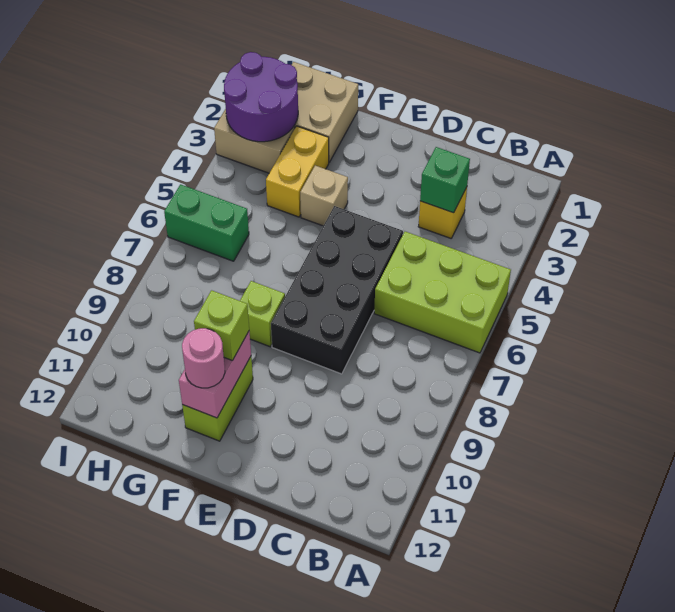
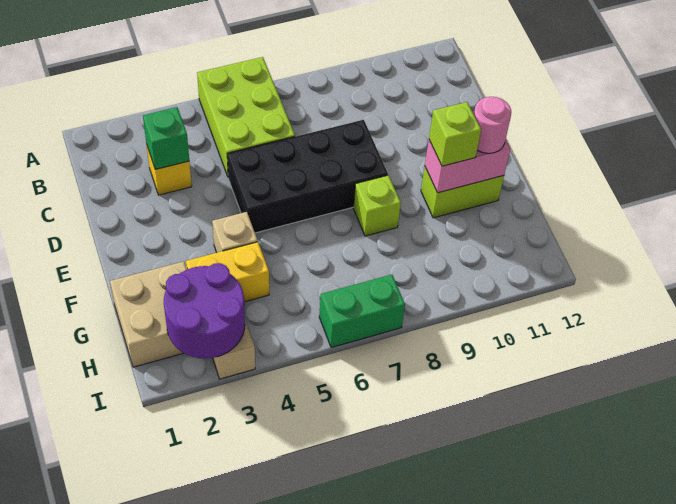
green brick H6:I6 level 1 -> green brick I6:I7 level 1

